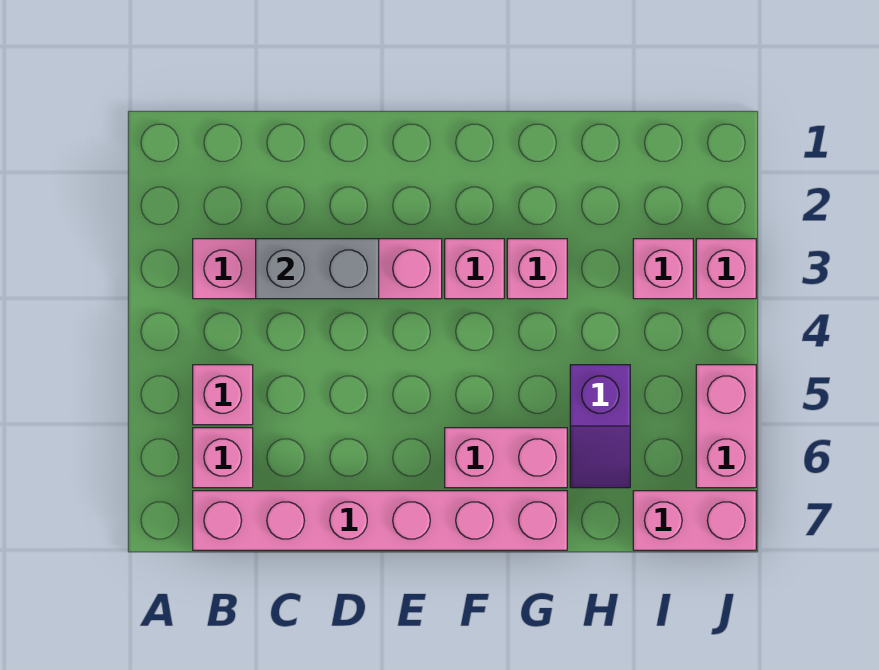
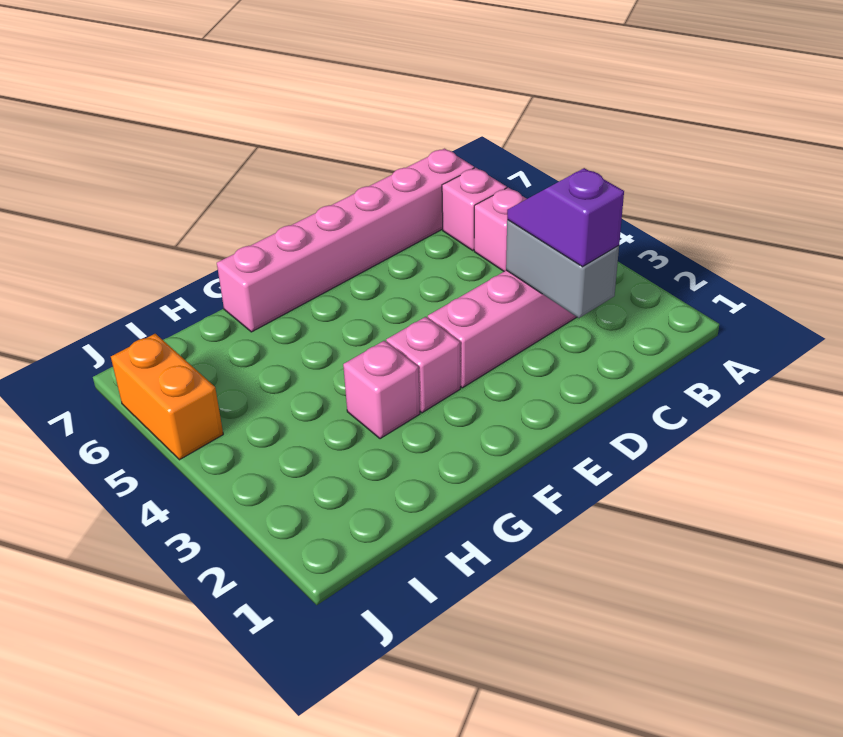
grey brick C3:D3 level 2 -> grey brick C2:C3 level 2
pink brick F6:G6 level 1 -> none
purple slope H5:H6 level 1 top 5 -> purple slope C2:C3 level 3 top 2
pink brick I3 level 1 -> none
pink brick I7:J7 level 1 -> none
pink brick J3 level 1 -> none
pink brick J5:J6 level 1 -> orange brick J5:J6 level 1

